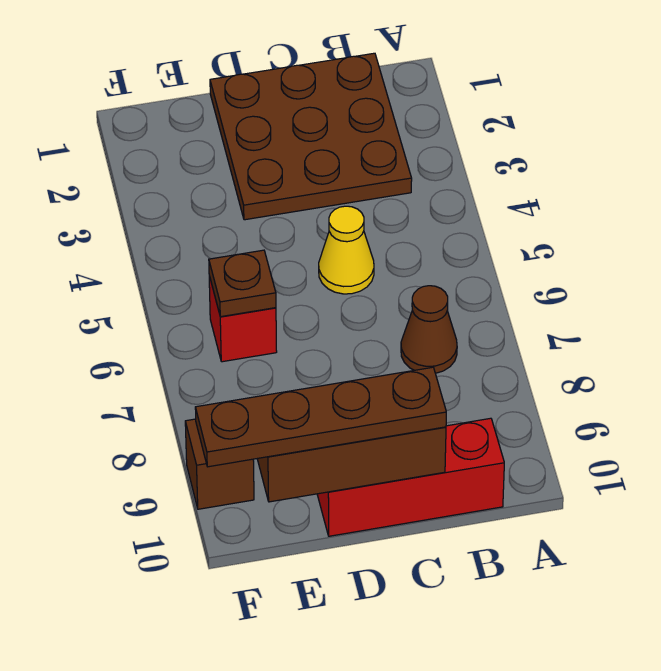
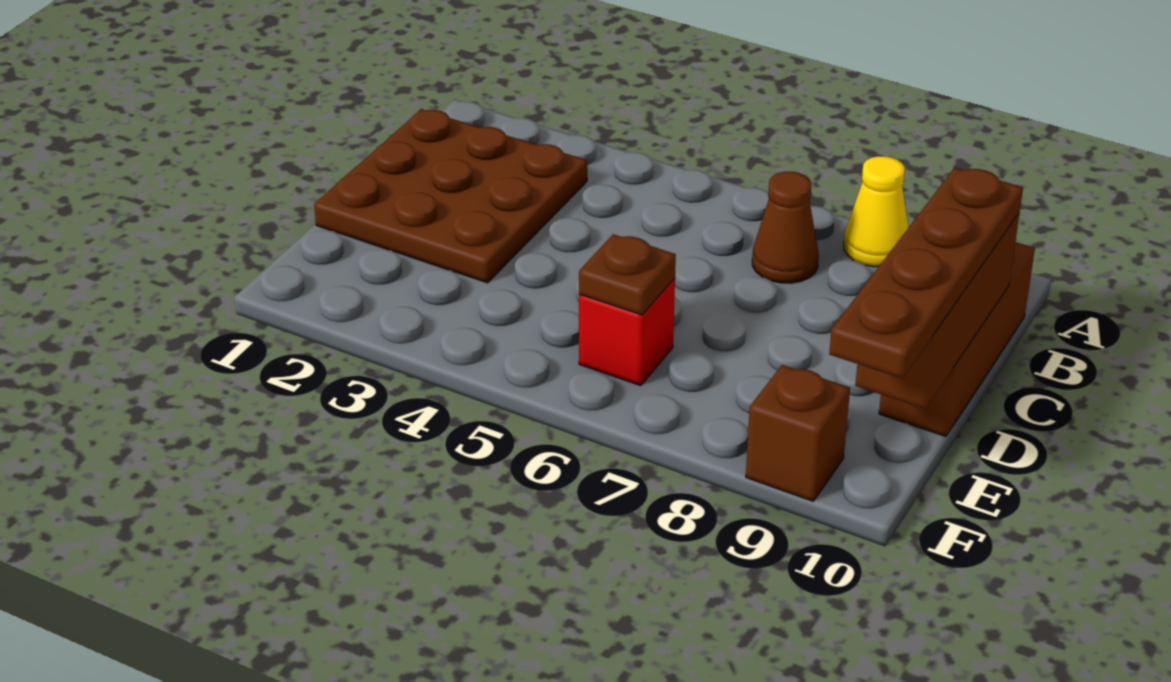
red brick B10:D10 level 1 -> brown brick B10:D10 level 1
yellow cone C5 level 1 -> yellow cone A8 level 1

